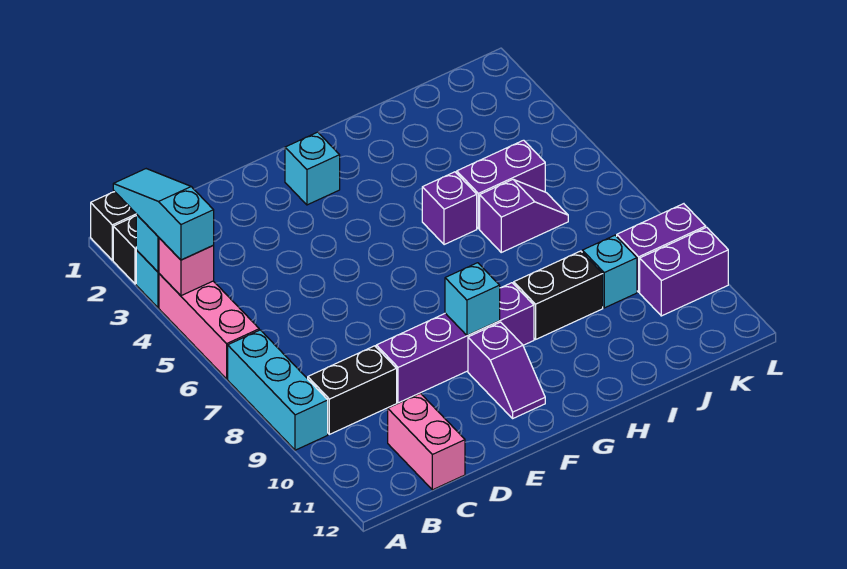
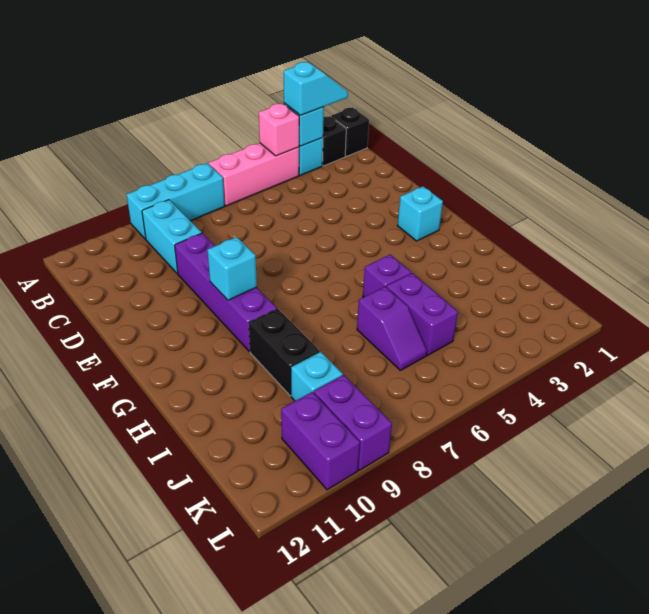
cyan slope A2:A4 level 3 top 4 -> cyan slope A2:A3 level 3 top 3
black brick B9:C9 level 1 -> cyan brick B9:C9 level 1
pink brick C11:C12 level 1 -> none
purple slope F10:F11 level 1 top 10 -> none

